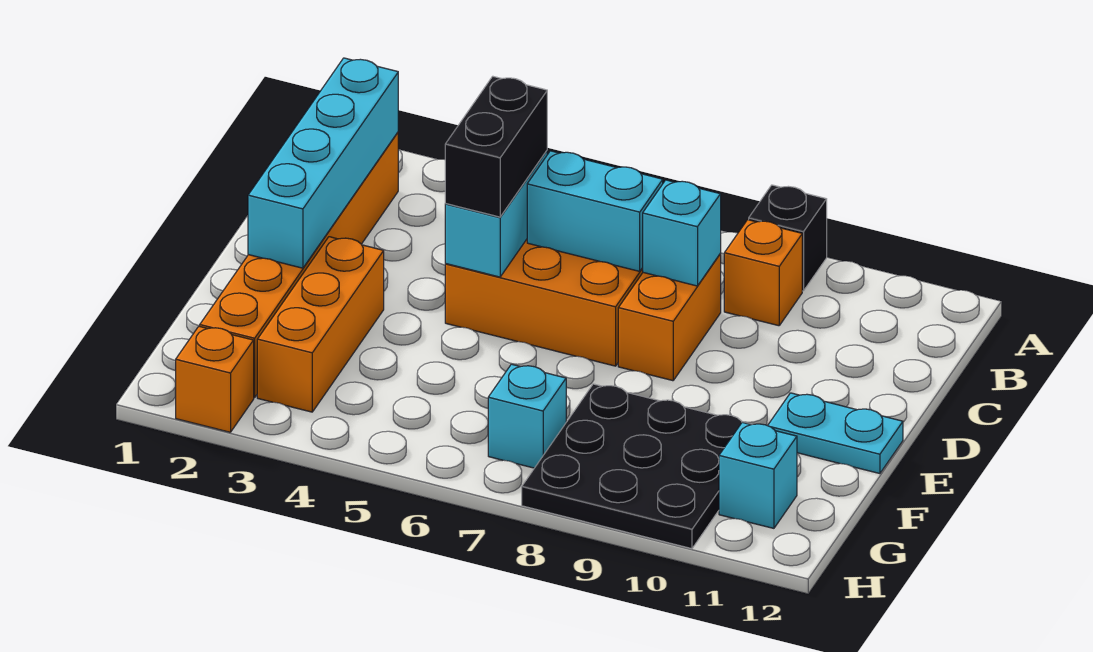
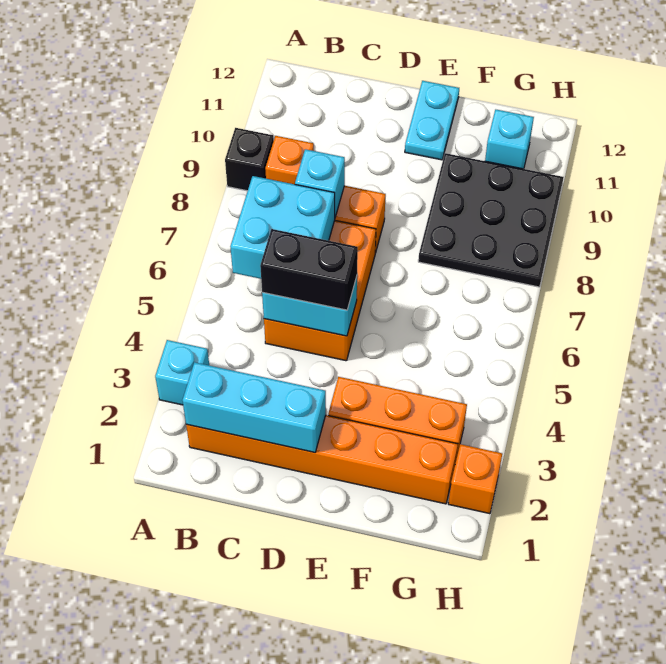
cyan brick B2:E2 level 2 -> cyan brick B2:D2 level 2
cyan brick C6:C7 level 2 -> cyan brick B6:C7 level 2
cyan brick G7 level 1 -> cyan brick A3 level 1

